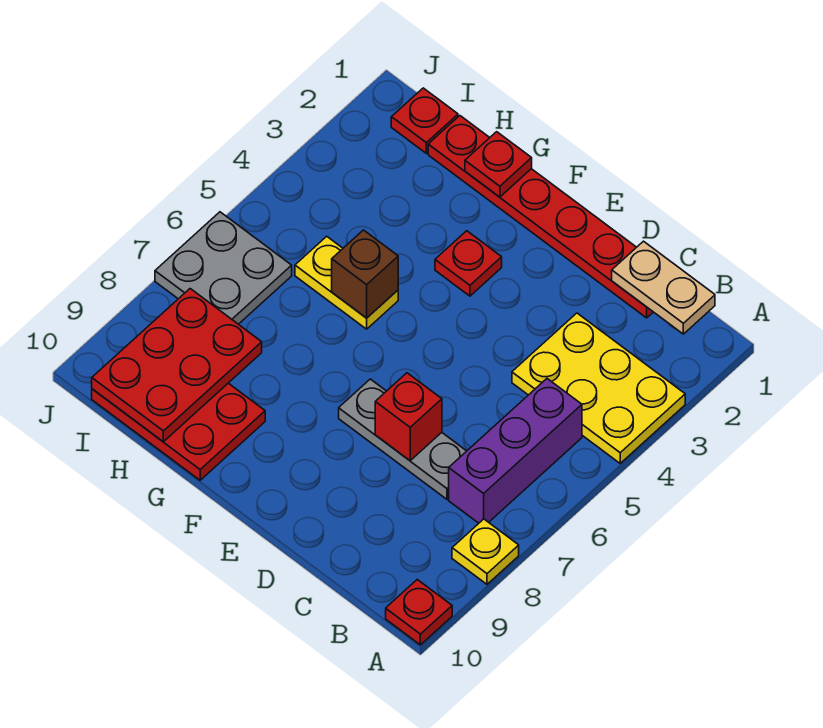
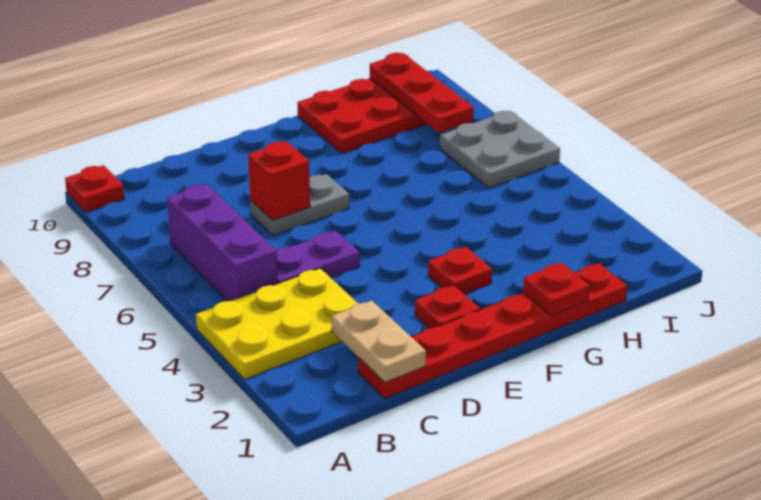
yellow plate A8 level 1 -> none
tan plate B1:C1 level 2 -> tan plate C1:C2 level 2
none -> purple plate C5:D5 level 1
grey plate C7:E7 level 1 -> grey plate D7:E7 level 1
yellow plate G5:H5 level 1 -> none
brown brick G5 level 2 -> none
red plate H8:I10 level 2 -> red plate I8:I10 level 2
red plate I1 level 1 -> red plate E2 level 1

